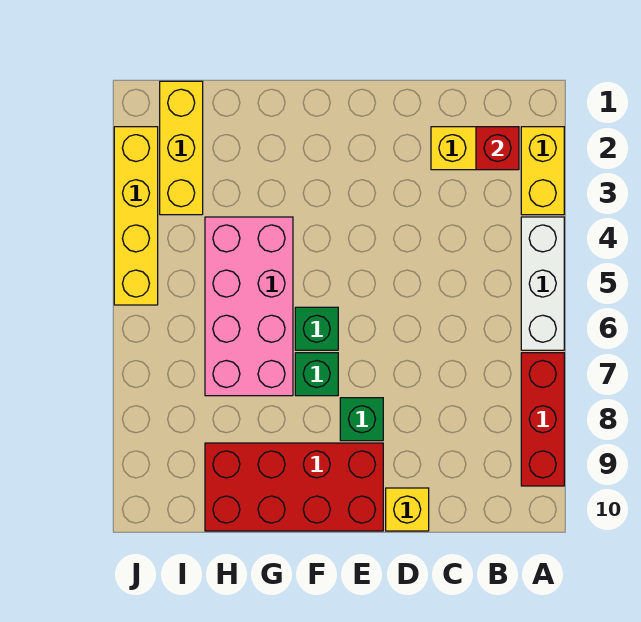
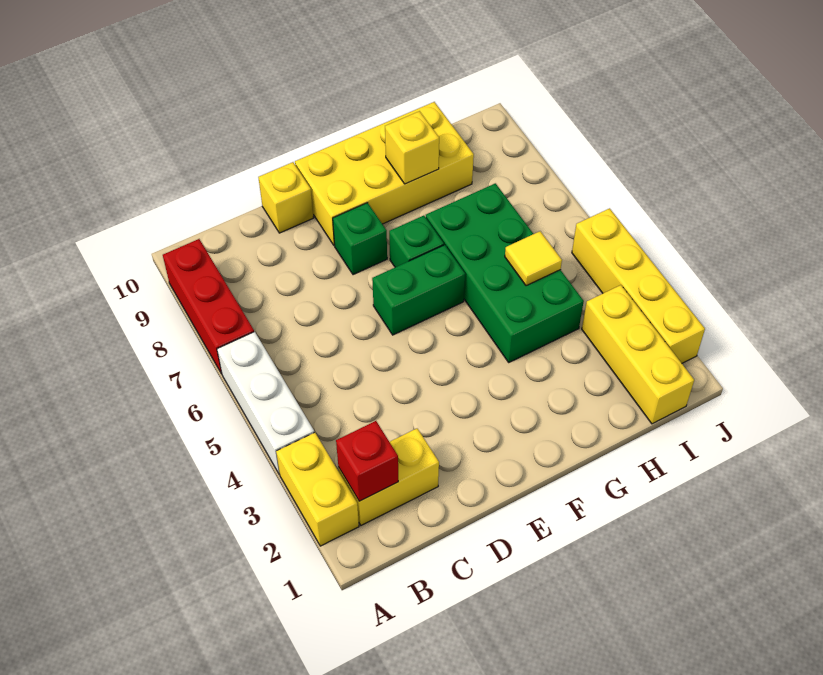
red brick E9:H10 level 1 -> yellow brick E9:H10 level 1
green brick F6 level 1 -> green brick E6:F6 level 1
pink brick G4:H7 level 1 -> green brick G4:H7 level 1
none -> yellow brick G9 level 2
none -> yellow tile H5 level 2

